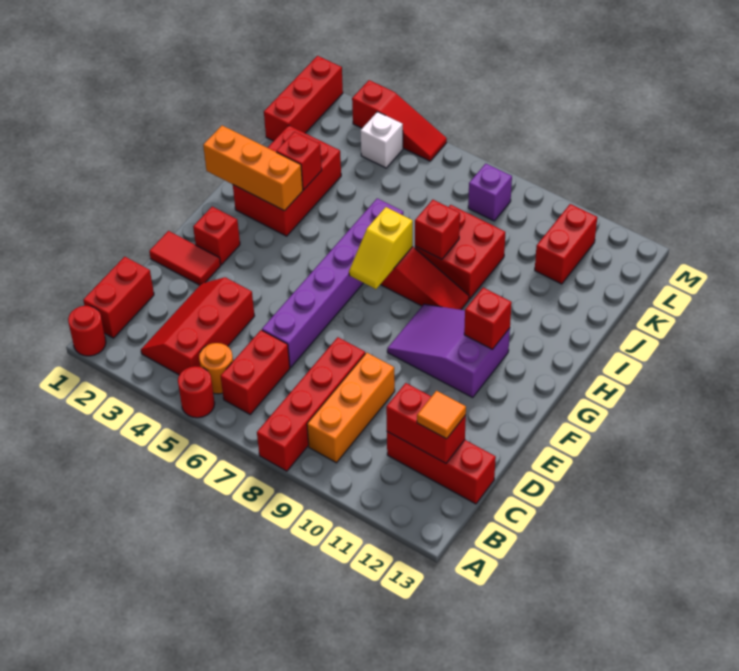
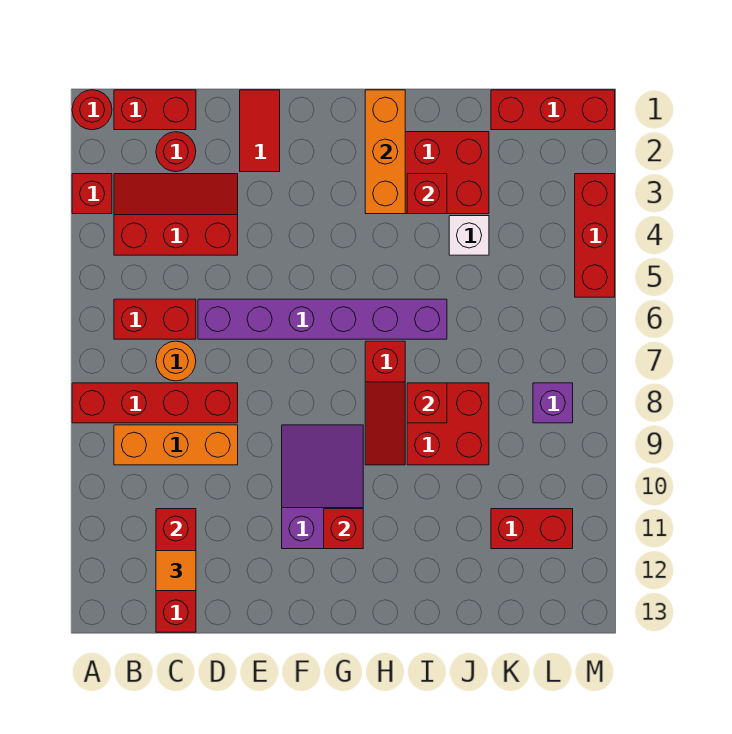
red round brick A5 level 1 -> red round brick C2 level 1
orange round brick B5 level 1 -> orange round brick C7 level 1
red brick F2 level 1 -> red brick A3 level 1
yellow slope G7:H7 level 2 top H -> none
white brick L4 level 1 -> white brick J4 level 1
red slope M3:M5 level 1 top 3 -> red brick M3:M5 level 1

